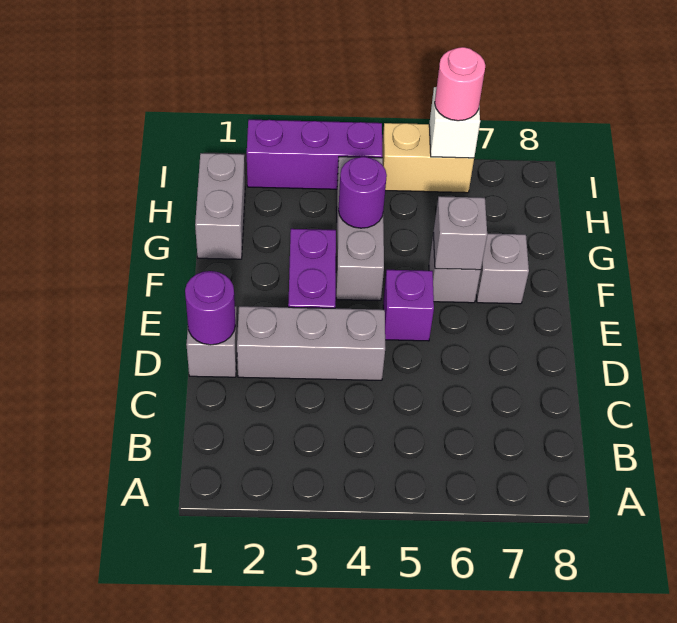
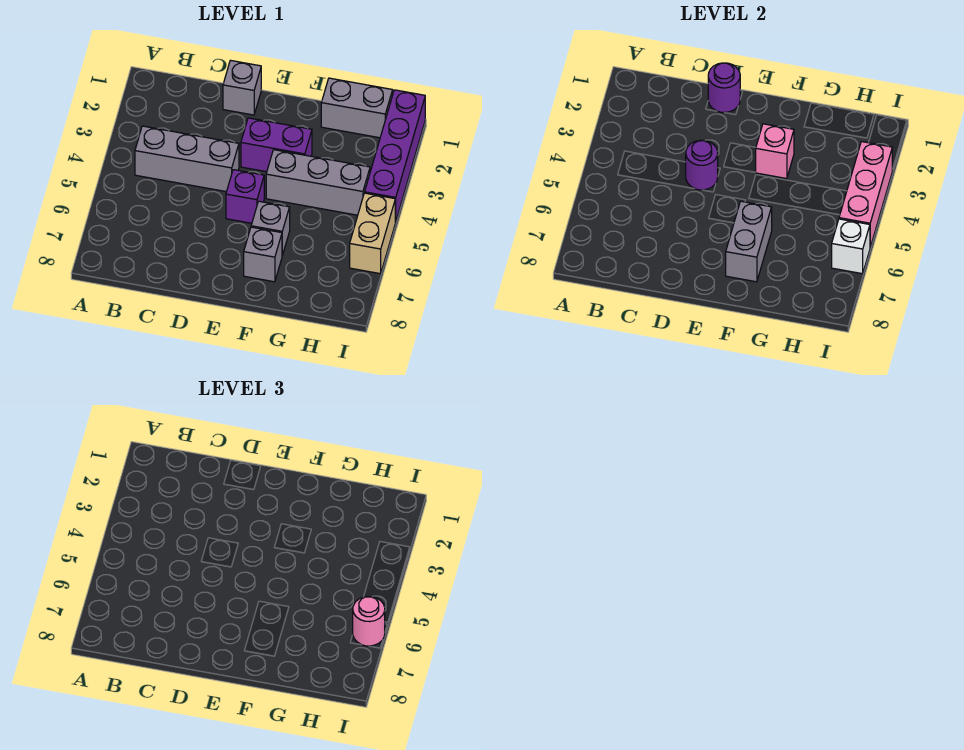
grey brick D2:D4 level 1 -> grey brick B4:D4 level 1
none -> pink brick F3 level 2
grey brick F6 level 2 -> grey brick F6:F7 level 2
purple round brick G4 level 2 -> purple round brick D4 level 2
purple brick I2:I4 level 1 -> purple brick I1:I4 level 1
none -> pink brick I3:I5 level 2

